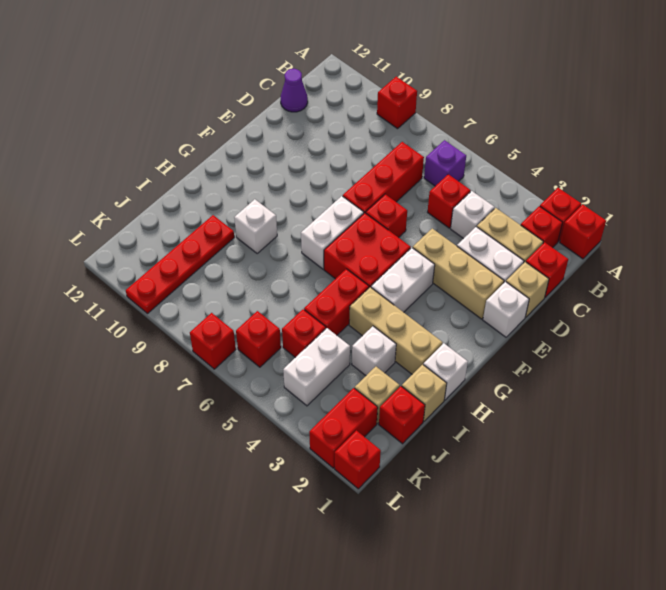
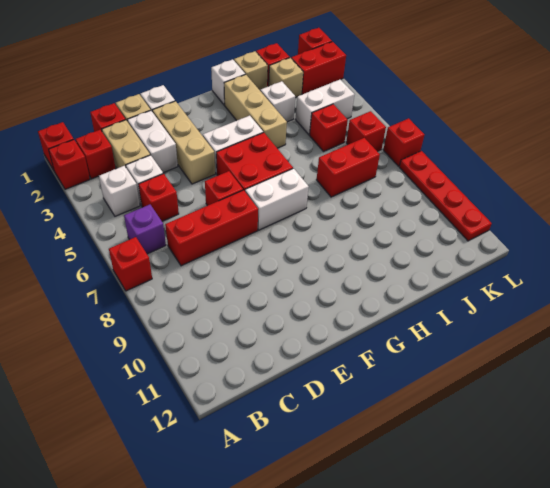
red brick A9 level 1 -> red brick A7 level 1
purple cone C12 level 1 -> none
red brick H5:I5 level 1 -> red brick I7:J7 level 1
white brick H9 level 1 -> white brick B4 level 1
red plate I10:L10 level 1 -> red plate L8:L11 level 1

